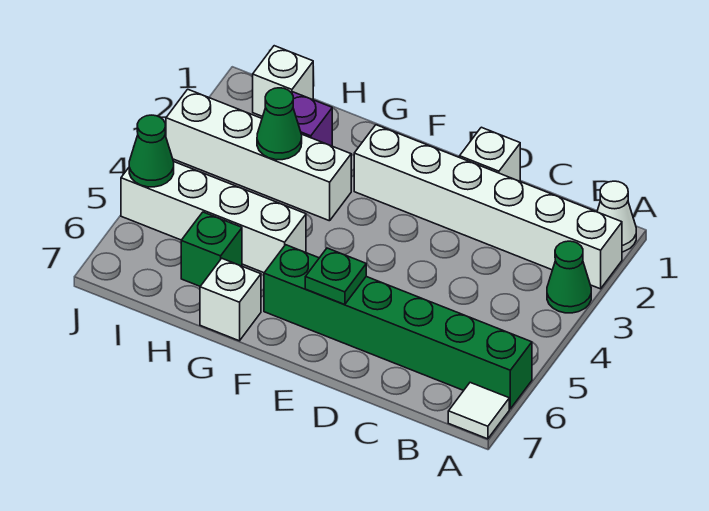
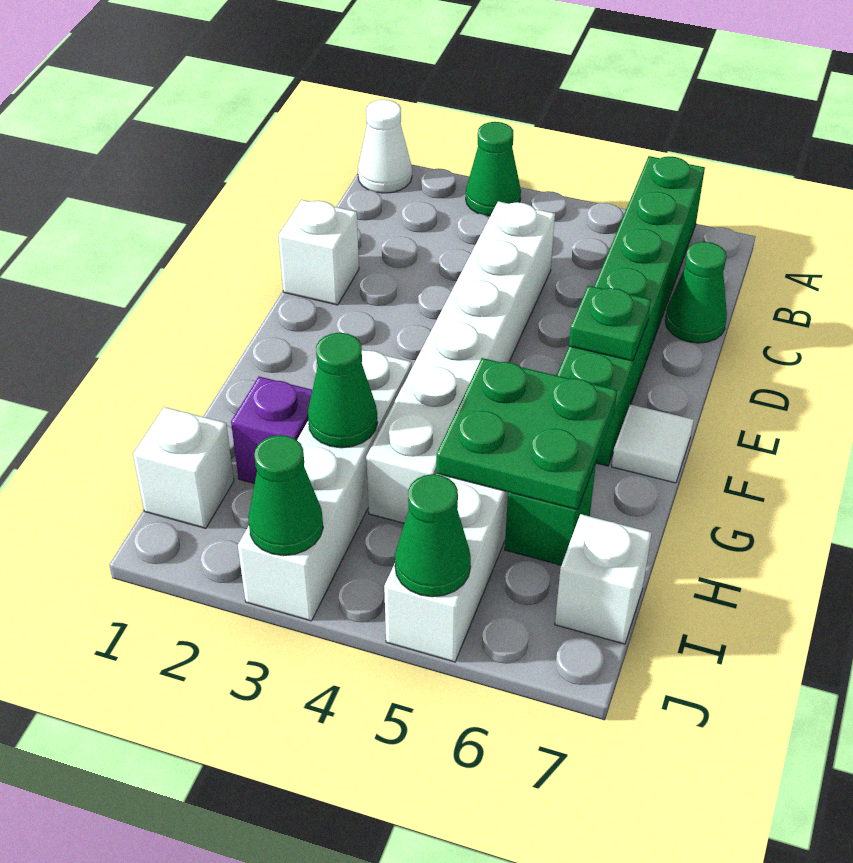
white brick A2:F2 level 1 -> white brick C4:H4 level 1
white tile A7 level 1 -> white tile F7 level 1
none -> green cone C7 level 1
none -> green plate G5:H6 level 2
white brick G7 level 1 -> white brick I7 level 1
none -> green cone J3 level 2

